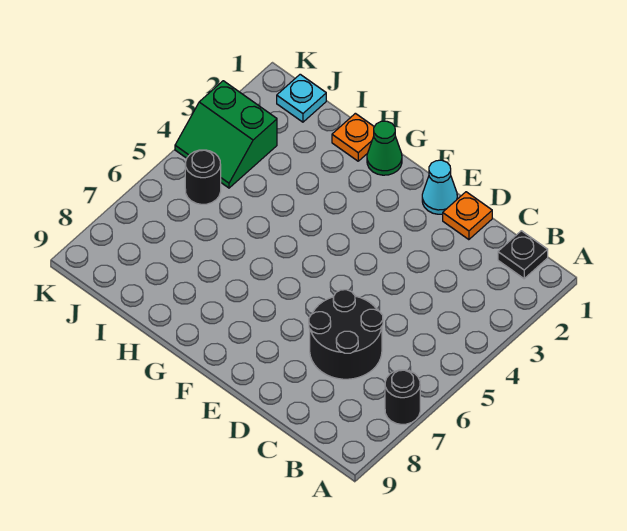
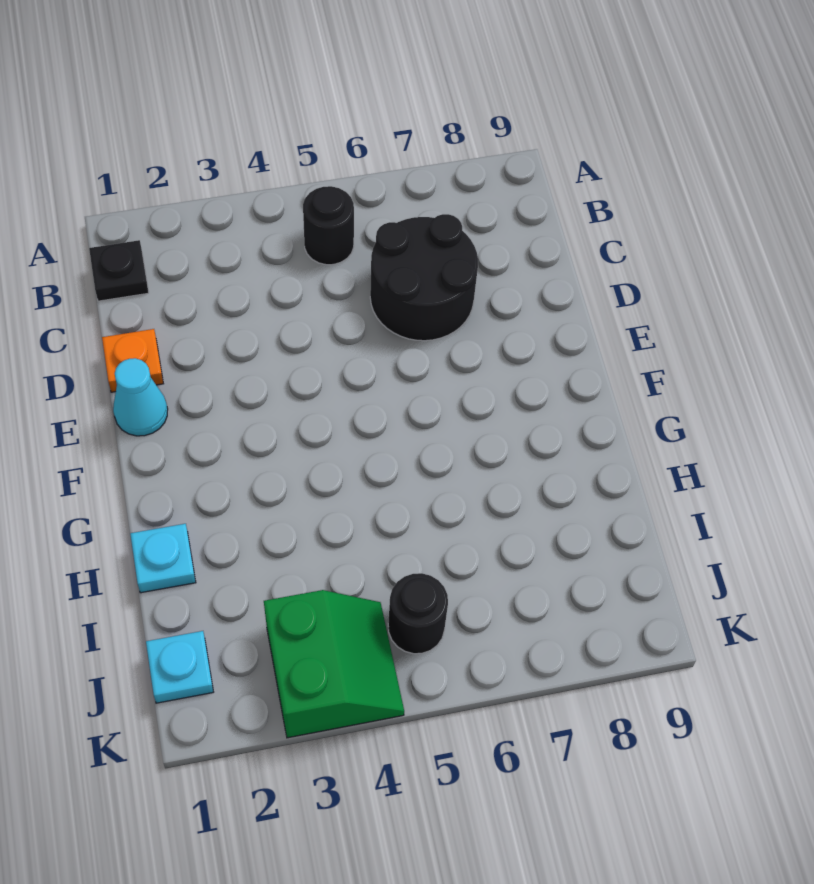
black round brick A7 level 1 -> black round brick B5 level 1
green cone G1 level 1 -> none
orange plate H1 level 1 -> cyan plate H1 level 1

